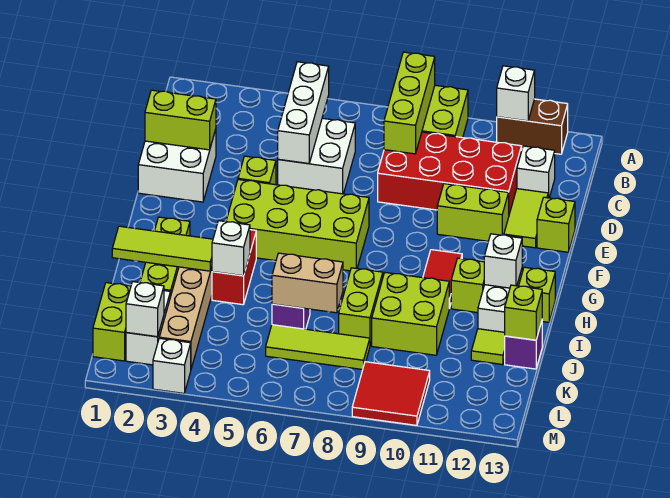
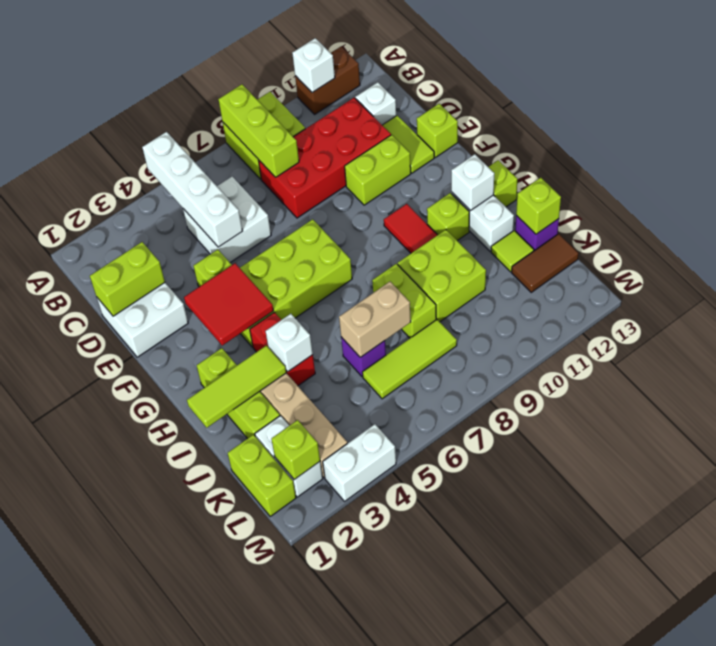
white brick B5:D5 level 2 -> white brick A5:D5 level 2
none -> brown tile K12:K13 level 1
white brick L2 level 2 -> lime brick L2 level 2
red tile L9:M10 level 1 -> red tile F3:G4 level 2
white brick M3 level 1 -> white brick M3:M4 level 1

